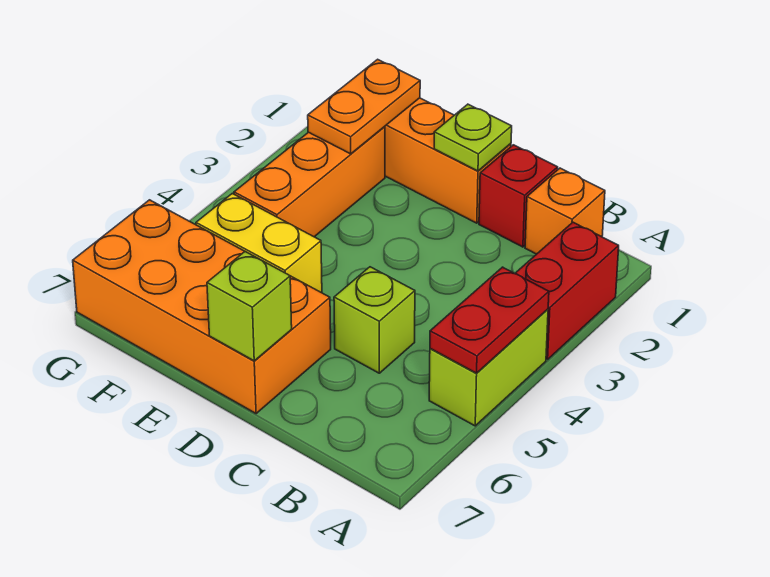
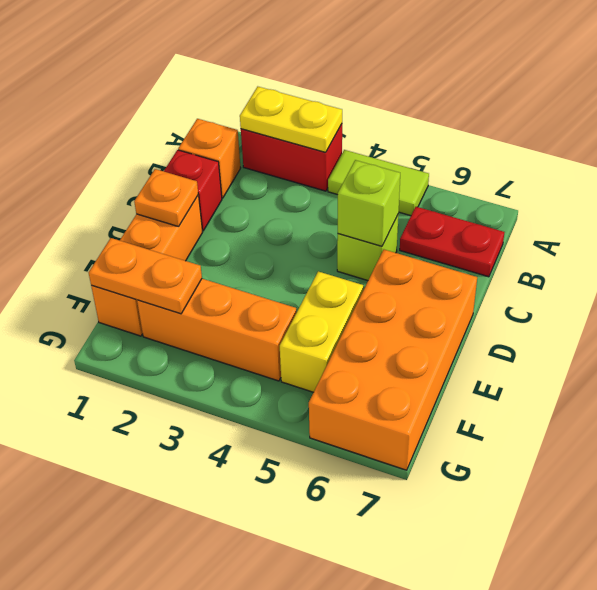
none -> yellow plate A2:A3 level 2
lime brick A4:A5 level 1 -> lime tile A4:A5 level 1
red plate A4:A5 level 2 -> red plate B6:B7 level 1
lime plate D1 level 2 -> orange plate D1 level 2
lime brick D7 level 2 -> lime brick C5 level 2

